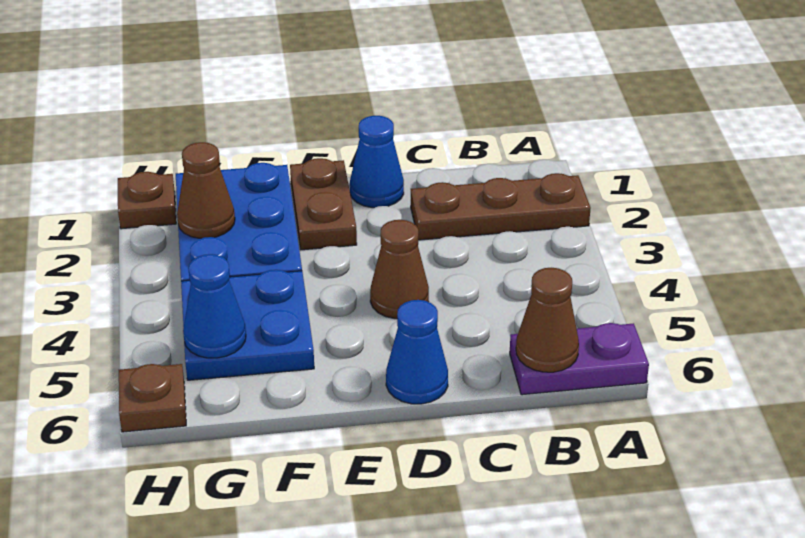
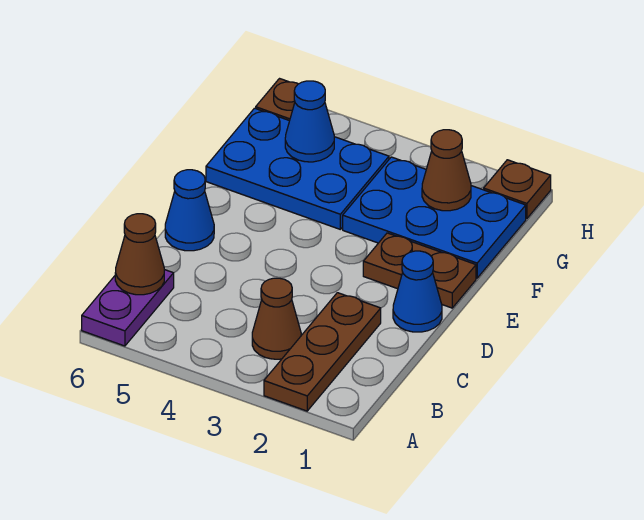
brown cone D4 level 1 -> brown cone B3 level 1
blue plate F4:G5 level 1 -> blue plate F4:G6 level 1

